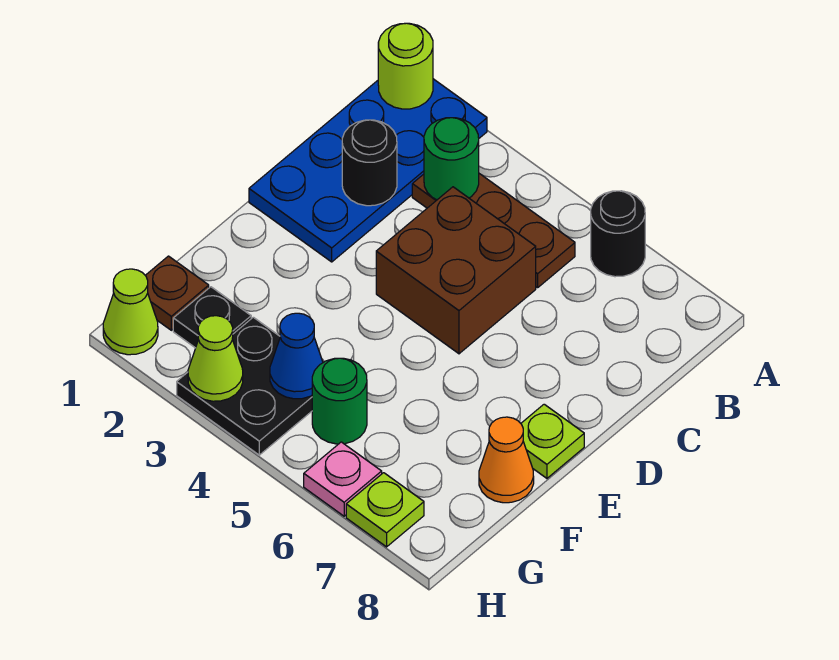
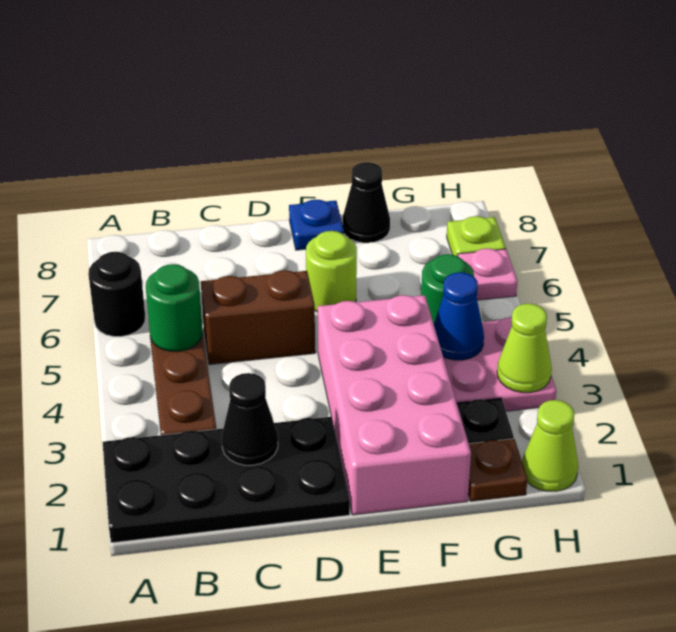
blue plate A1:D2 level 1 -> black plate A1:D2 level 1
lime round brick A1 level 2 -> lime round brick E6 level 1
green round brick B3 level 2 -> green round brick B5 level 2
black round brick C2 level 2 -> black cone C2 level 2
brown brick C4:D5 level 1 -> brown brick C5:D5 level 1
none -> pink brick E1:F4 level 1
lime plate E8 level 1 -> blue plate E8 level 1
orange cone F8 level 1 -> black cone F8 level 1
black plate G3:H4 level 1 -> pink plate G3:H4 level 1

